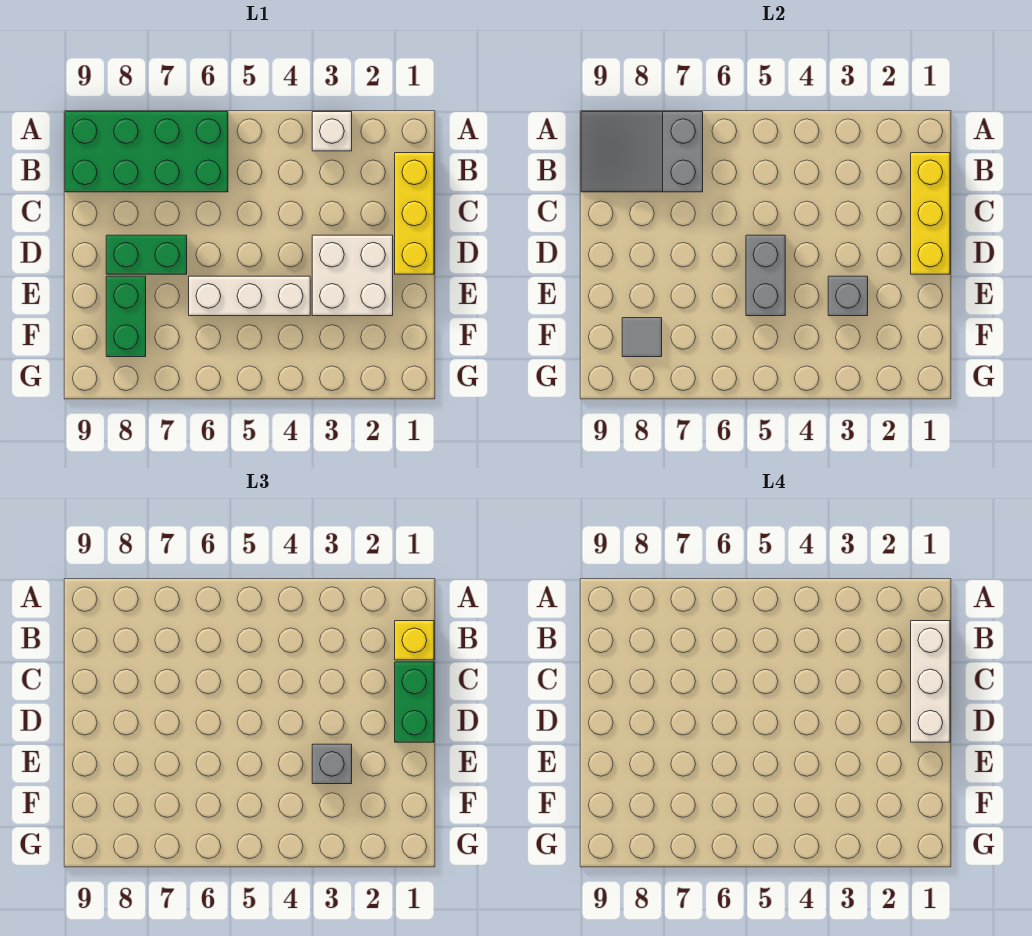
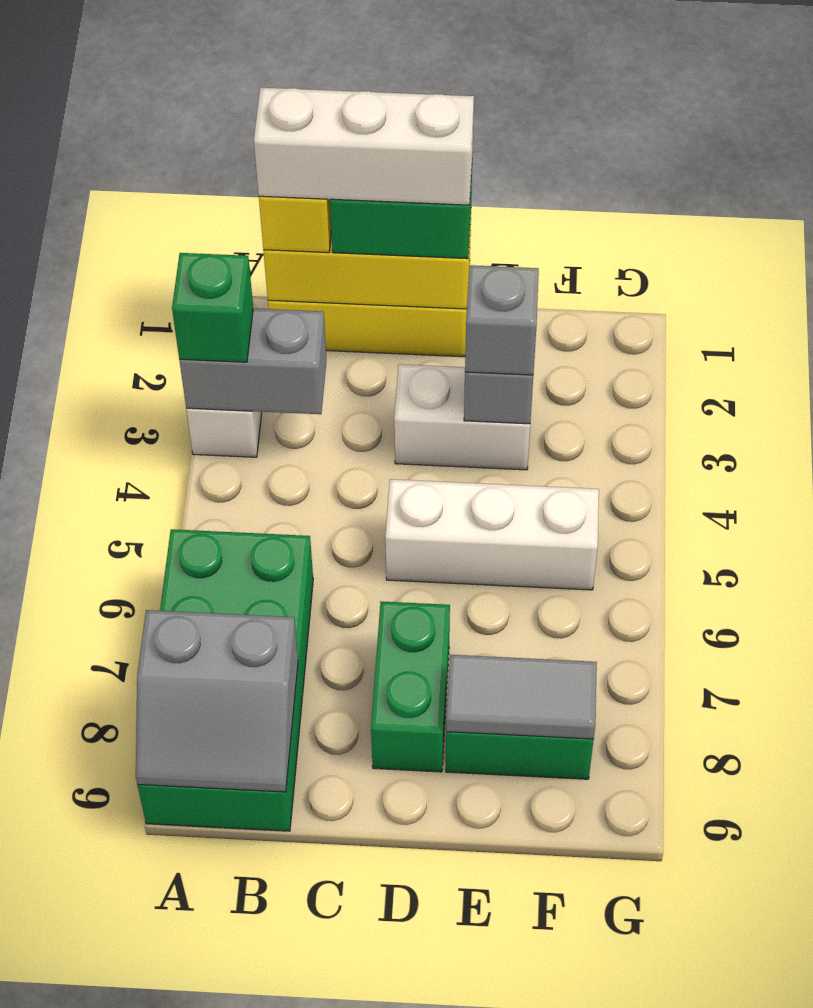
none -> green brick A3 level 3
grey slope A7:B9 level 2 top 7 -> grey slope A8:B9 level 2 top 8
white brick D2:E3 level 1 -> white brick D3:E3 level 1
grey brick D5:E5 level 2 -> grey brick A3:B3 level 2
white brick E4:E6 level 1 -> white brick D5:F5 level 1
grey tile F8 level 2 -> grey tile E8:F8 level 2

